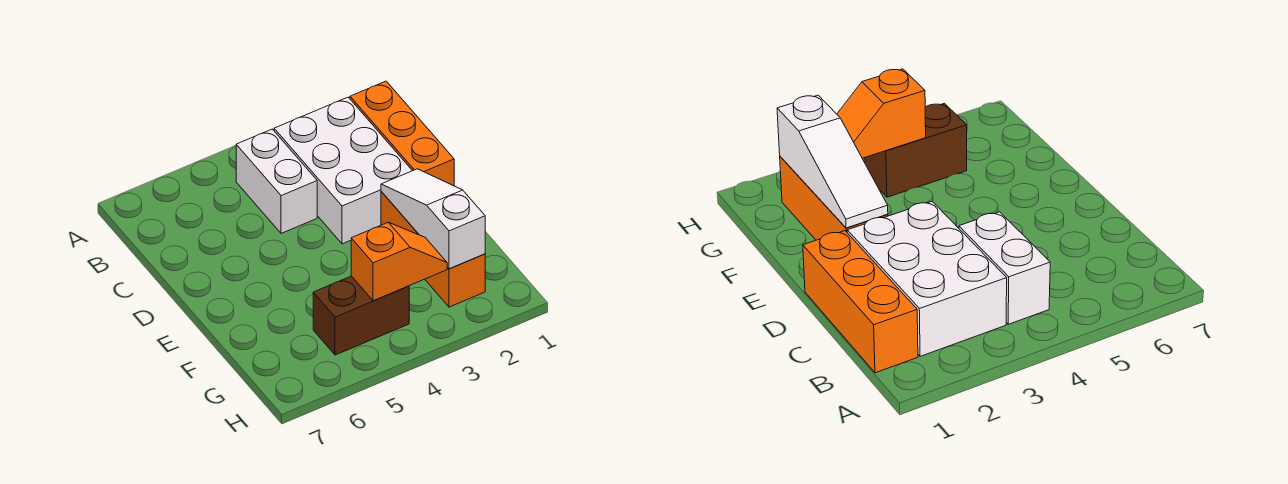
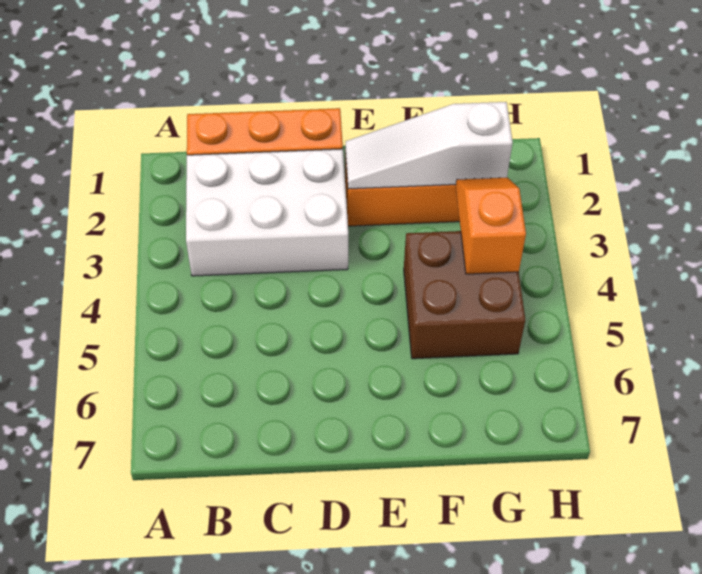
white brick B4:C4 level 1 -> none
brown brick G4:G5 level 1 -> brown brick F4:G5 level 1

